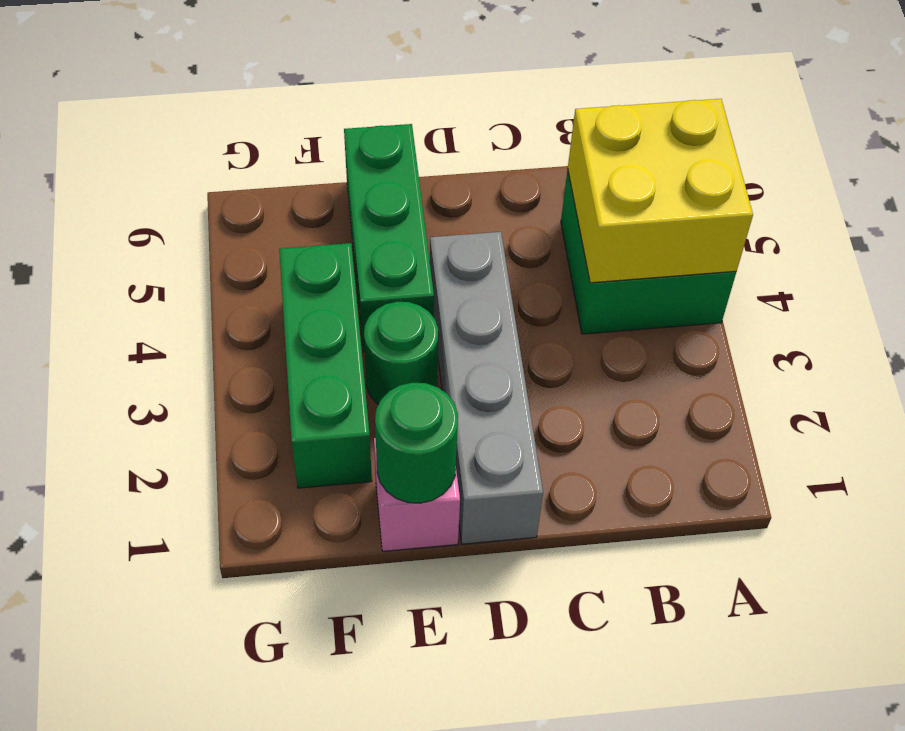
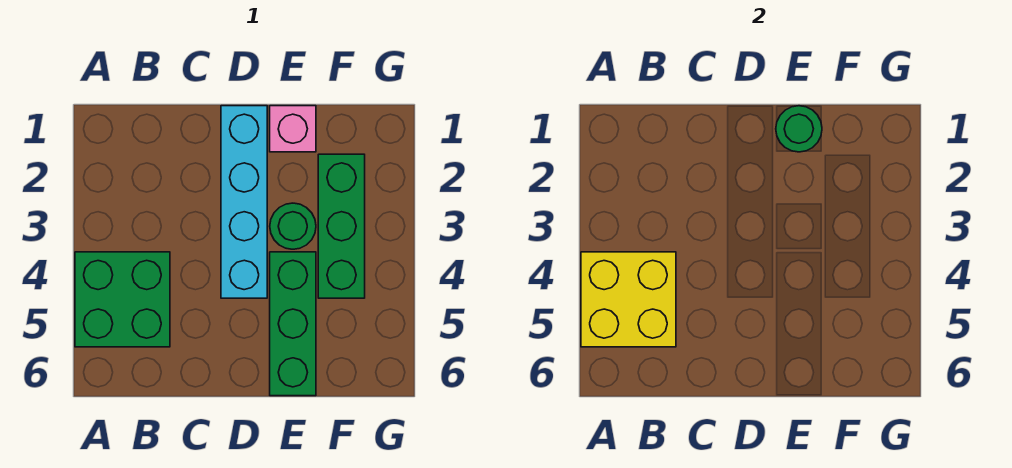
grey brick D1:D4 level 1 -> cyan brick D1:D4 level 1

